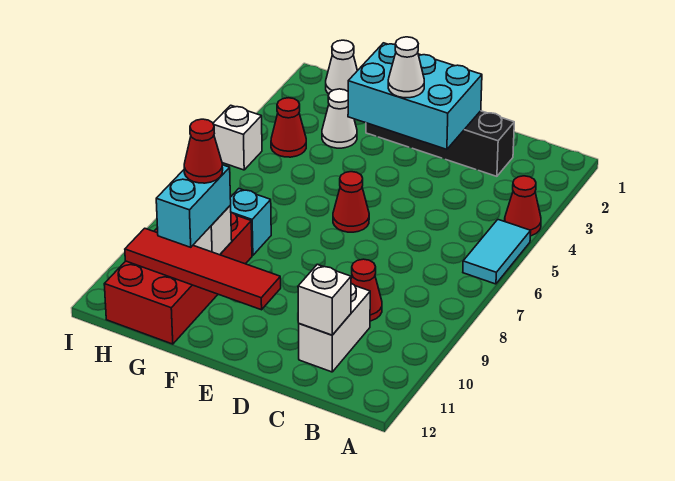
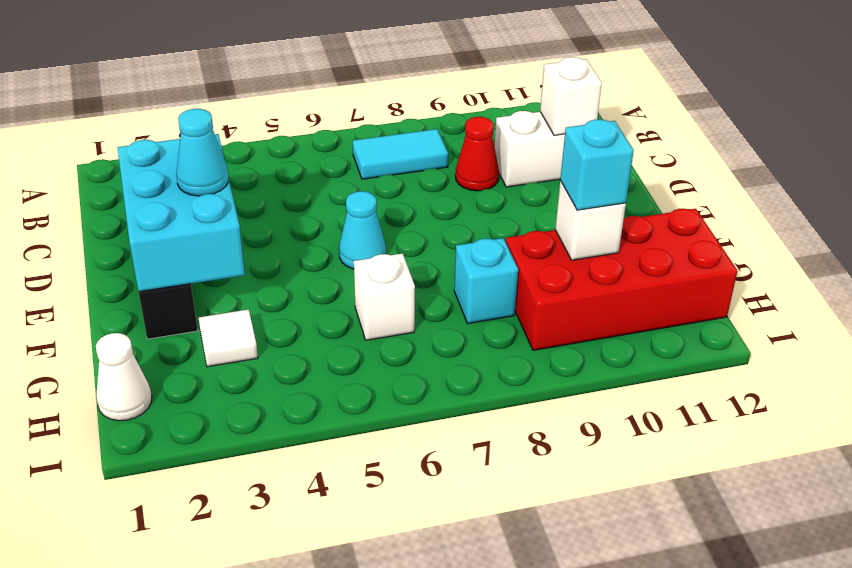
red cone A4 level 1 -> none
cyan tile A5:A6 level 1 -> cyan tile B7:B8 level 1
white cone E3 level 3 -> cyan cone E3 level 3
red cone E6 level 1 -> cyan cone E6 level 1
red tile E11:H11 level 2 -> none
white cone G3 level 1 -> white tile G3 level 1
cyan brick G10:G11 level 3 -> cyan brick G10 level 3
red cone G10 level 4 -> none
red cone H4 level 1 -> none
white brick I5 level 1 -> white brick G6 level 1

